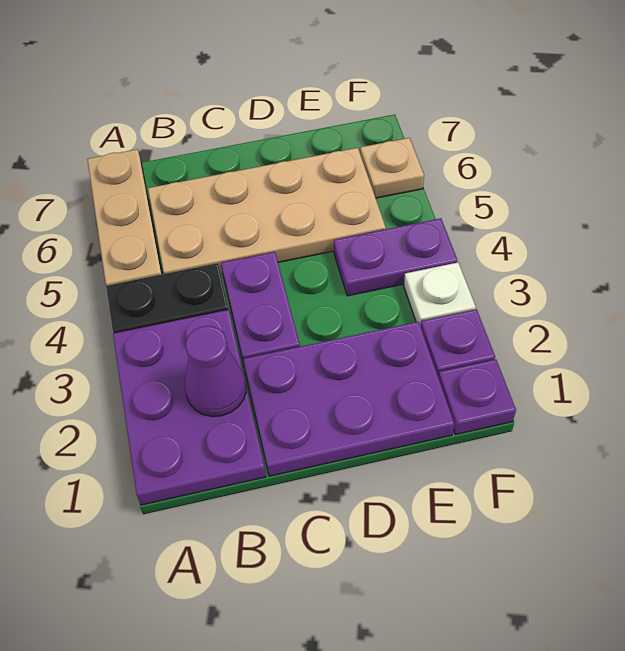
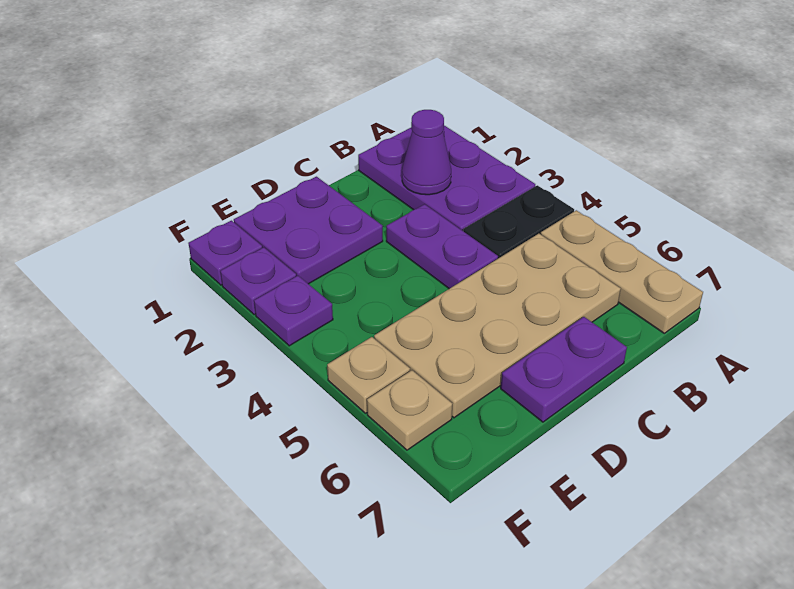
purple plate C1:E2 level 1 -> purple plate D1:E2 level 1
purple plate E4:F4 level 1 -> purple plate C7:D7 level 1
white plate F3 level 1 -> purple plate F3 level 1
none -> tan plate F5 level 1

